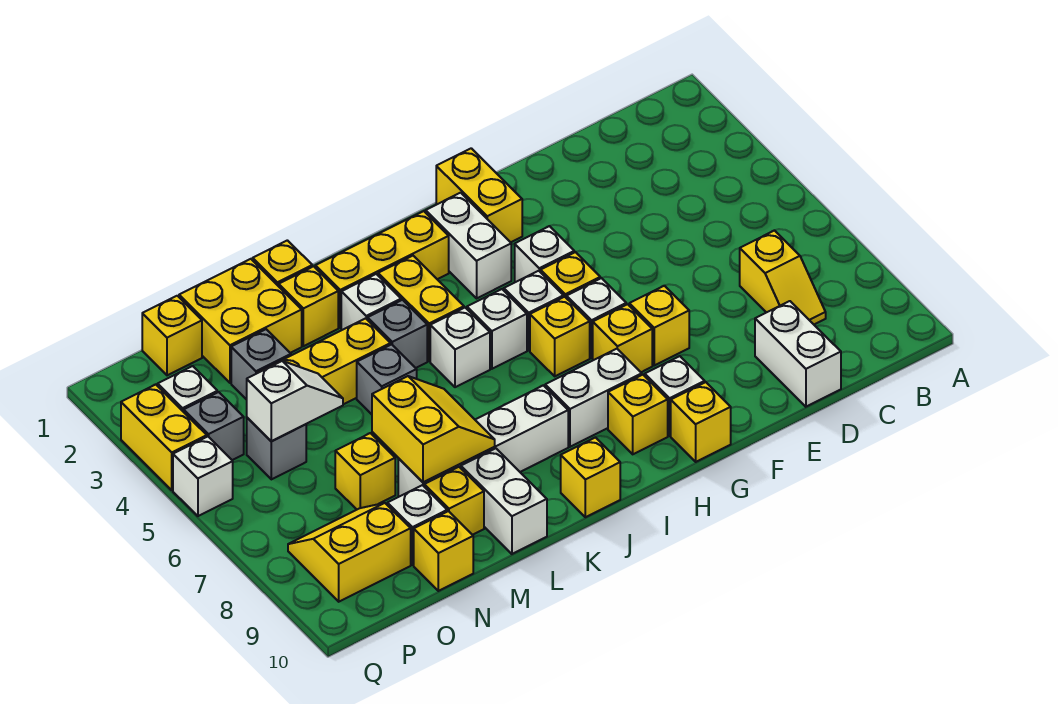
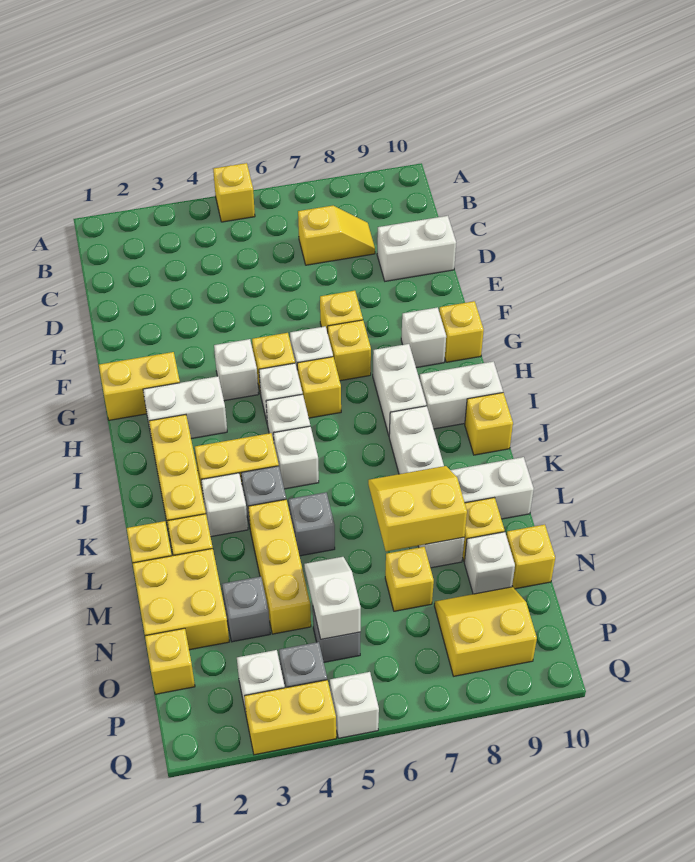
yellow brick H9 level 1 -> yellow brick A5 level 1
none -> white brick I9:I10 level 1
yellow slope O8:P9 level 1 top 9 -> yellow slope O8:P9 level 1 top P

